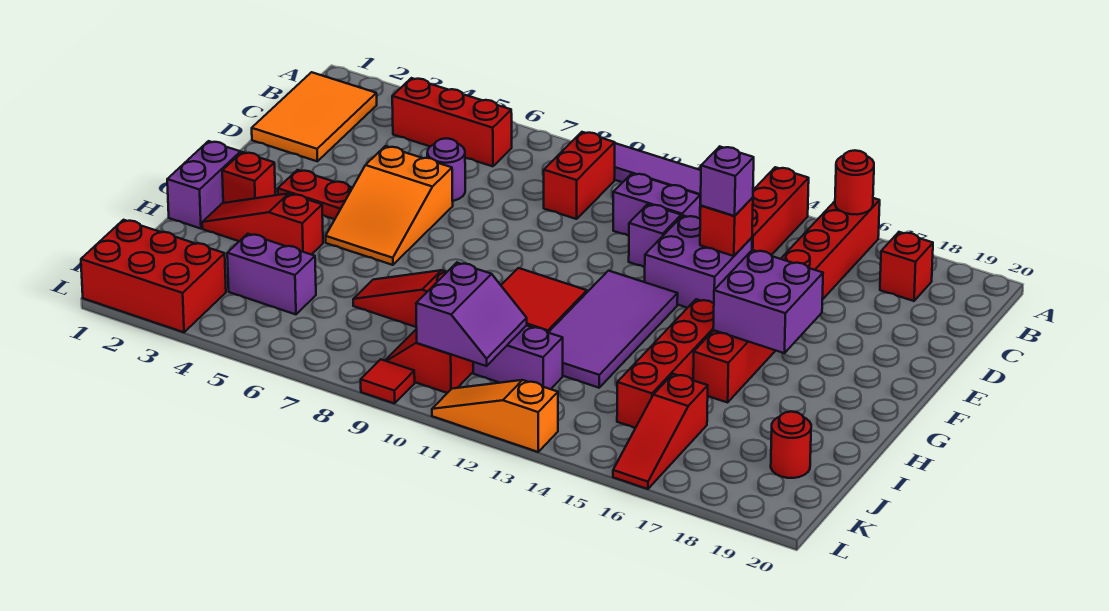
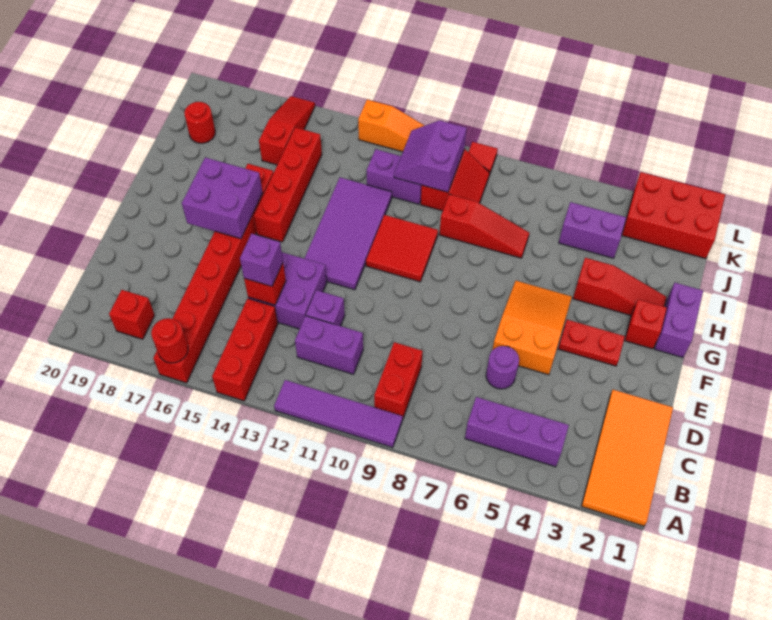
orange tile B1:D2 level 1 -> orange tile A1:D2 level 1
red brick B4:B6 level 1 -> purple brick B4:B6 level 1

